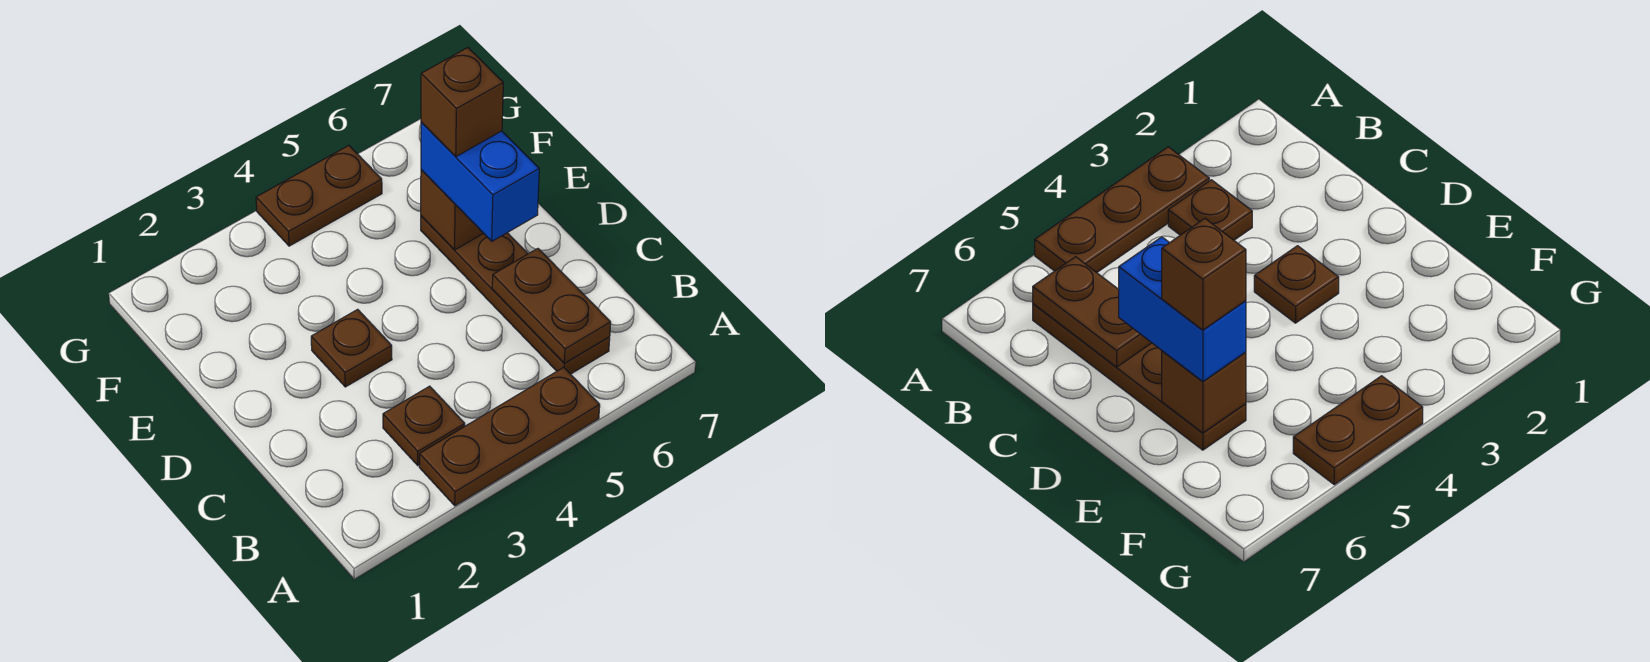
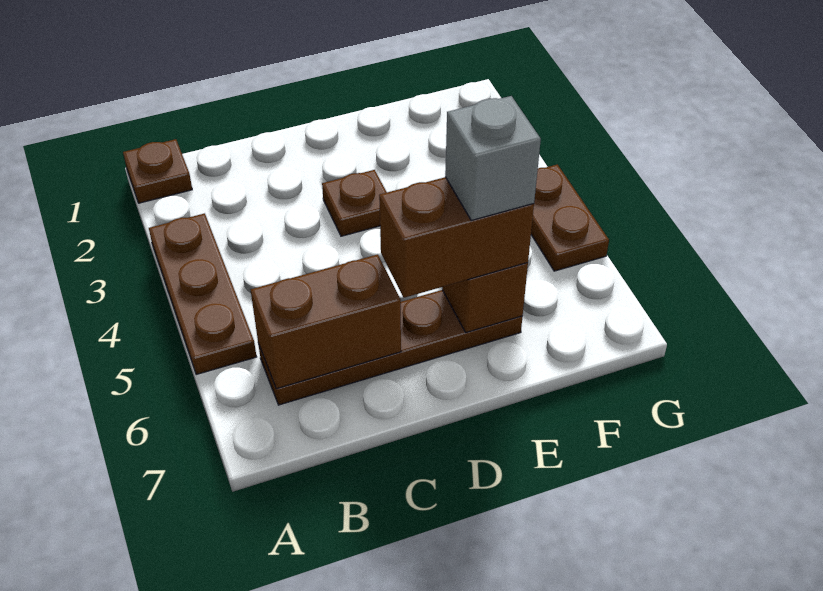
brown plate B3 level 1 -> brown plate A1 level 1
brown plate B6:C6 level 2 -> brown brick B6:C6 level 2
blue brick D6:E6 level 3 -> brown brick D6:E6 level 3
brown brick E6 level 4 -> grey brick E6 level 4

